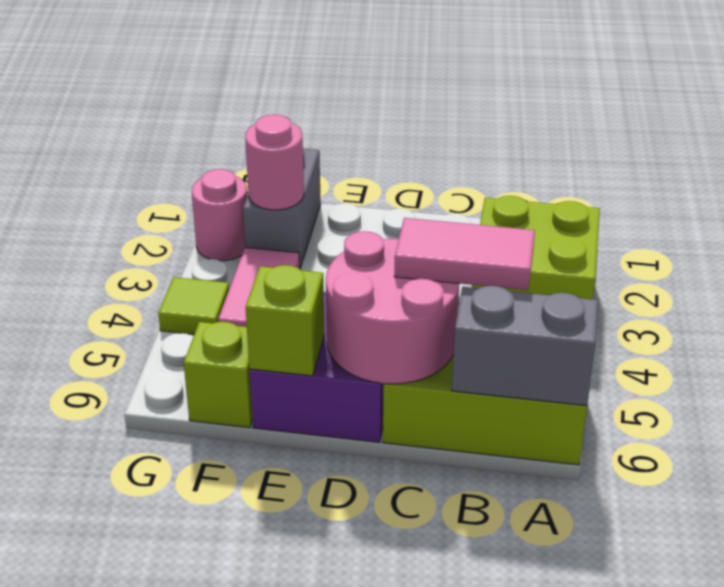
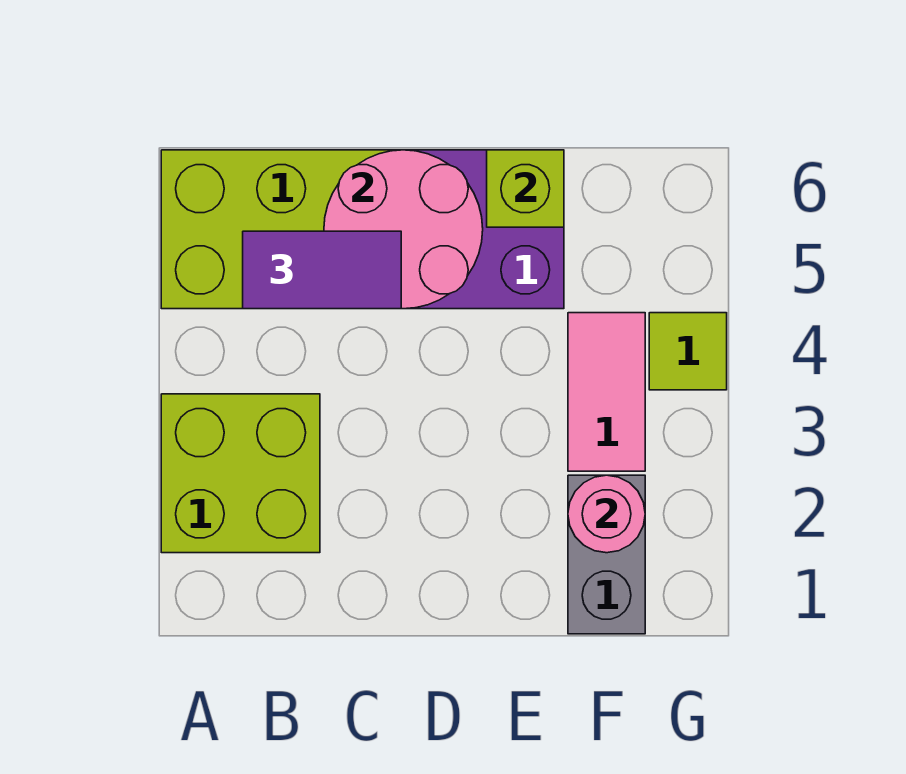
grey brick A6:B6 level 2 -> none
pink tile B5:C5 level 3 -> purple tile B5:C5 level 3
lime brick F6 level 1 -> none
pink round brick G2 level 1 -> none

